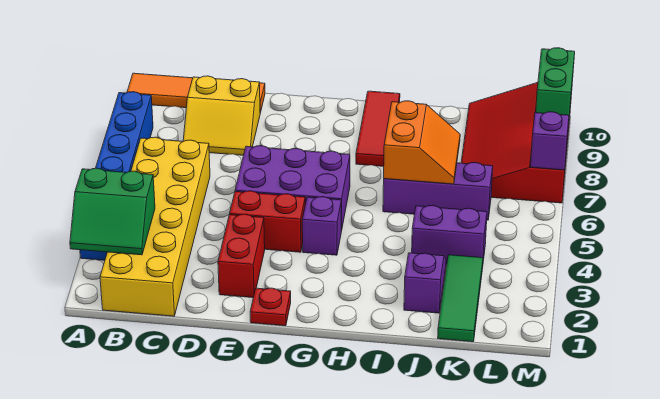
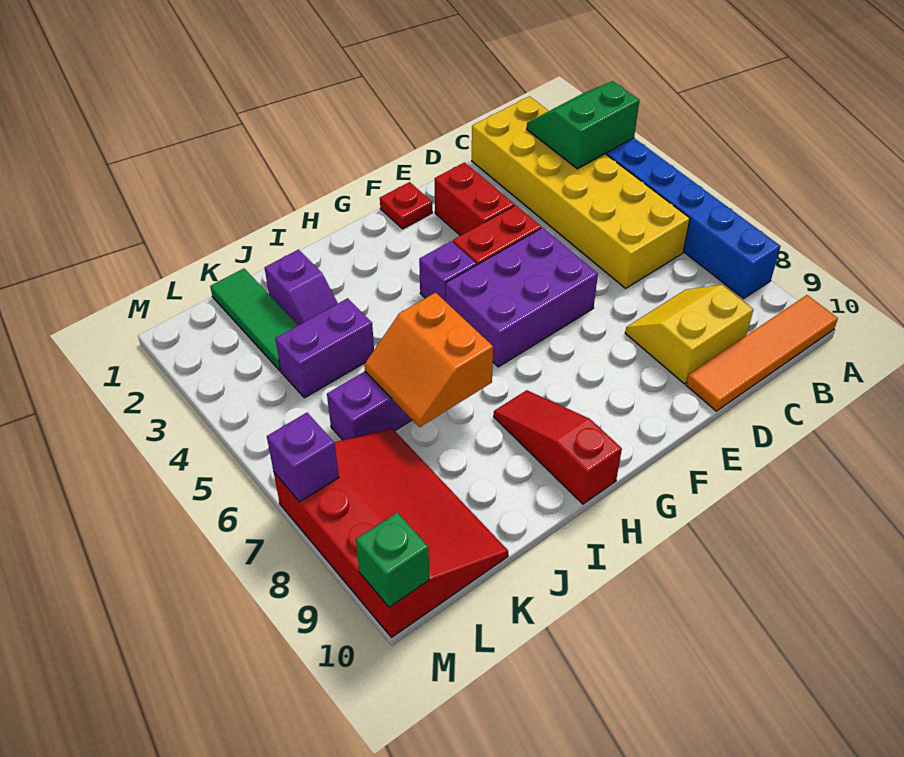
red tile H8:H10 level 1 -> red slope H8:H10 level 1 top 10
green brick M9:M10 level 2 -> green brick M10 level 2

